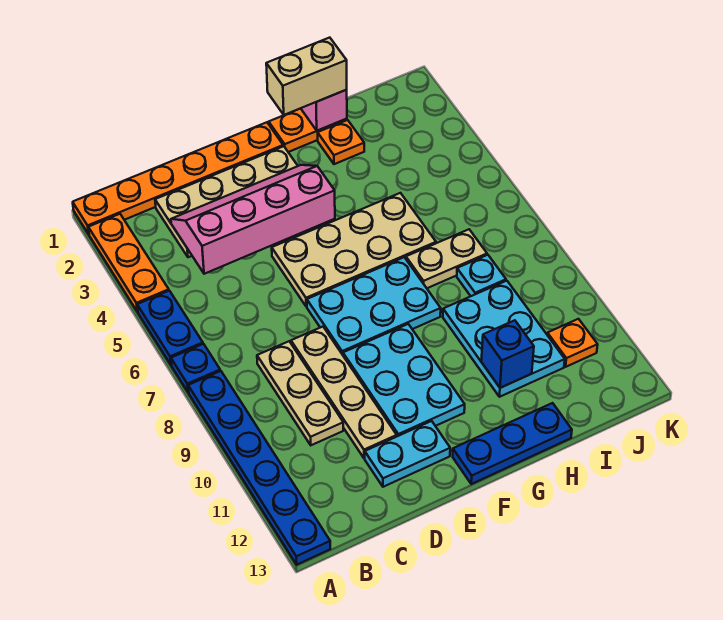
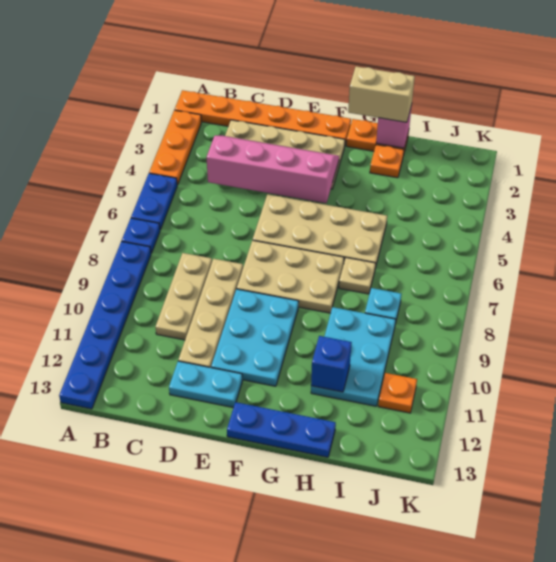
cyan plate E7:G8 level 1 -> tan plate E7:G8 level 1
tan plate H7:I7 level 1 -> tan plate H7 level 1

